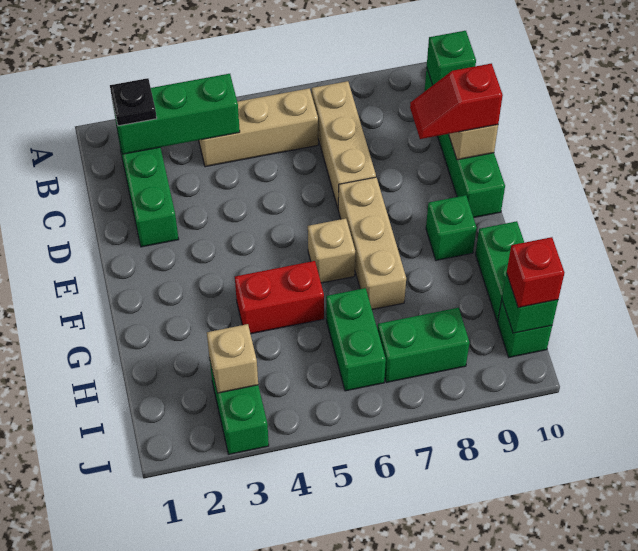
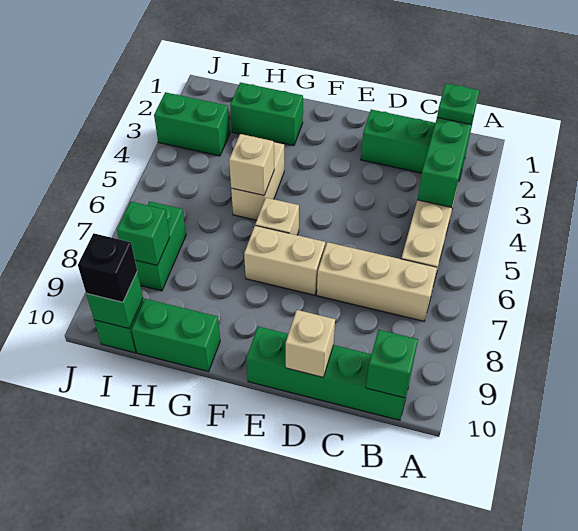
black plate B2 level 3 -> green plate B2 level 3
red slope D9:D10 level 3 top 10 -> none
tan brick E7:G7 level 1 -> tan brick E7:F7 level 1
green brick F9 level 1 -> green brick I8 level 2
red brick G4:G5 level 1 -> tan brick G4:G5 level 1
green brick H6:I6 level 1 -> green brick G2:H2 level 1
tan brick I3 level 2 -> tan brick G5 level 2
red brick I10 level 3 -> black brick I10 level 3

